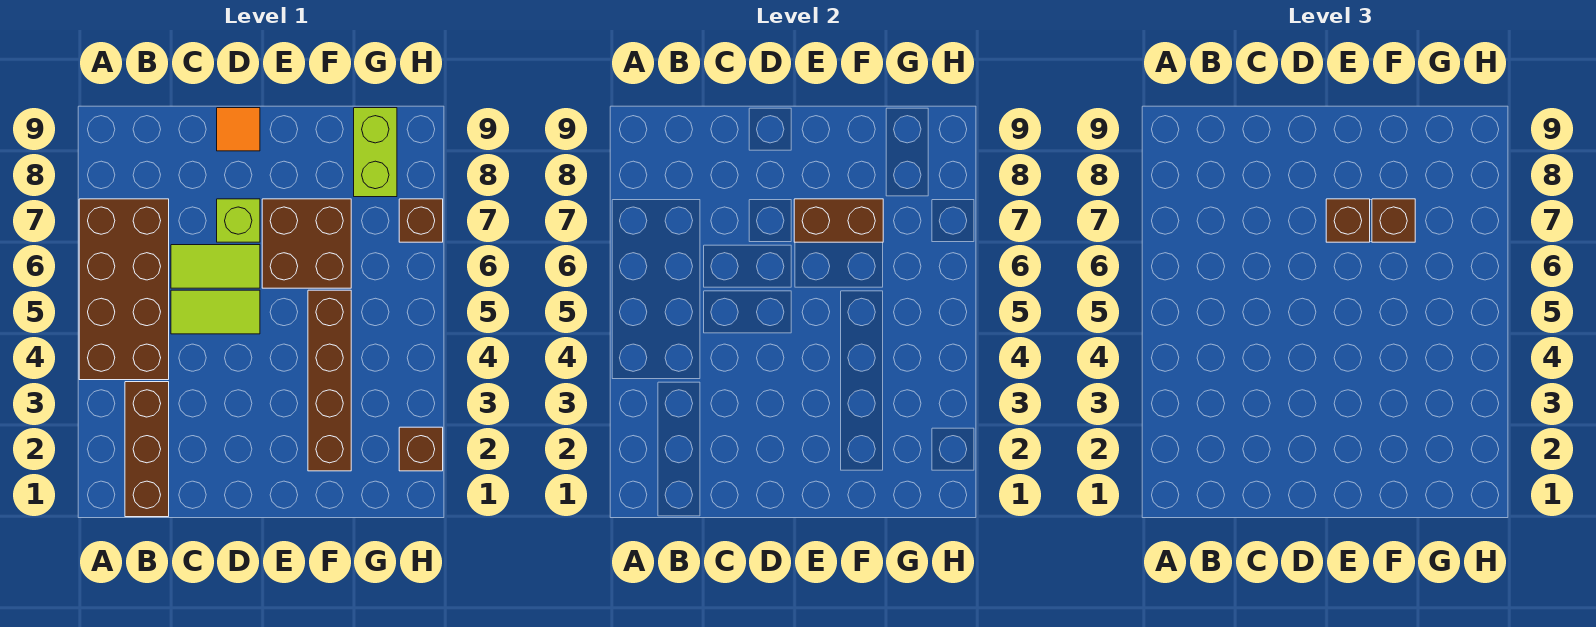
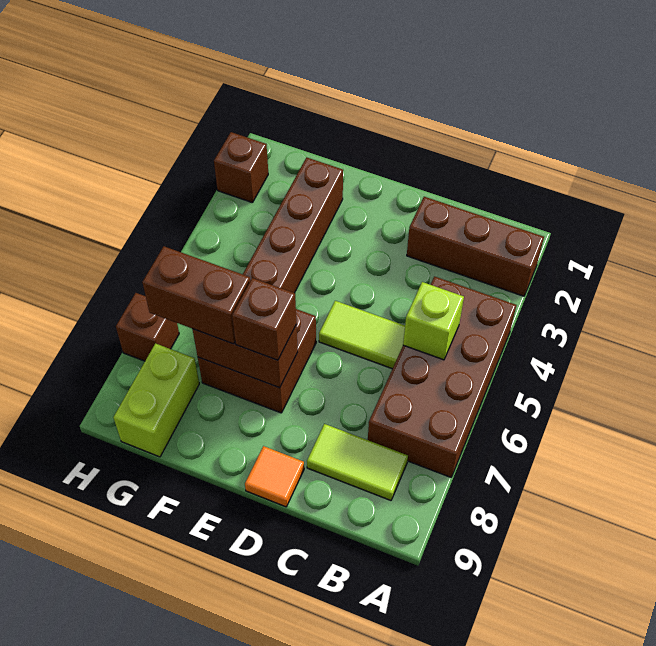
brown brick B1:B3 level 1 -> brown brick A2:C2 level 1
lime tile C6:D6 level 1 -> lime tile B8:C8 level 1
lime brick D7 level 1 -> lime brick B5 level 2
brown brick F7 level 3 -> brown brick F7:G7 level 3

